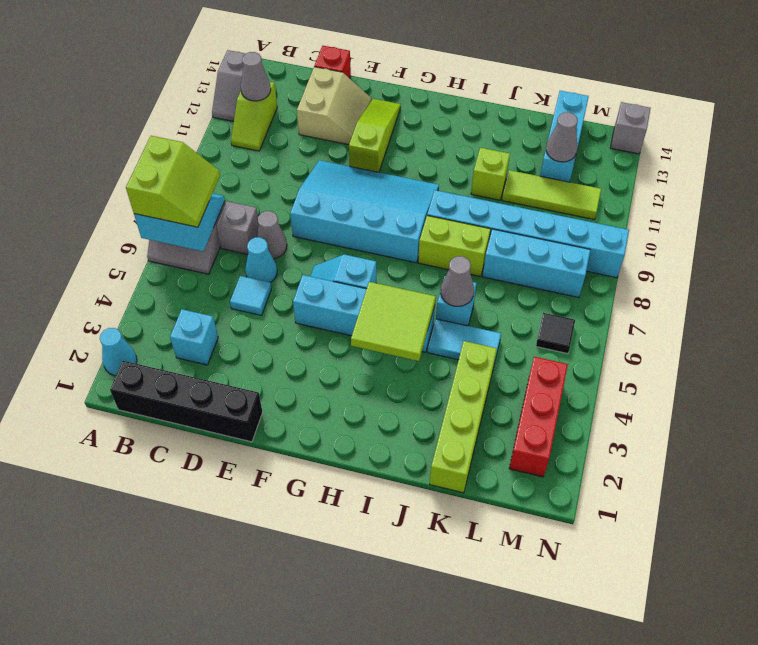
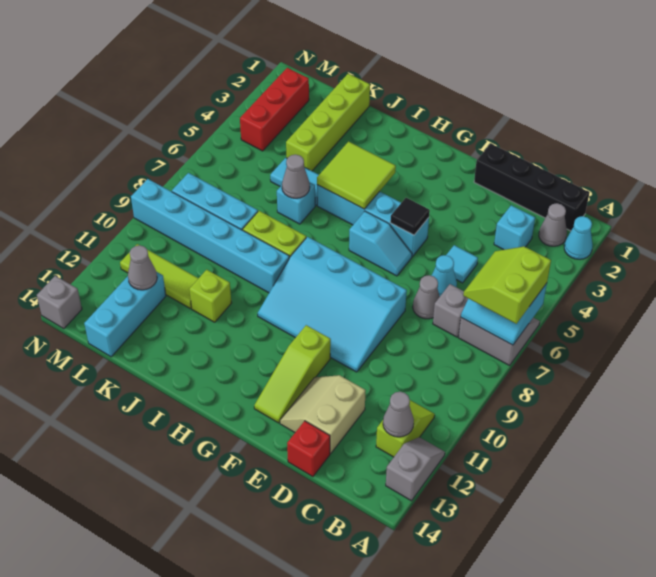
none -> grey cone B2 level 1
black tile M6 level 1 -> black tile F5 level 2

